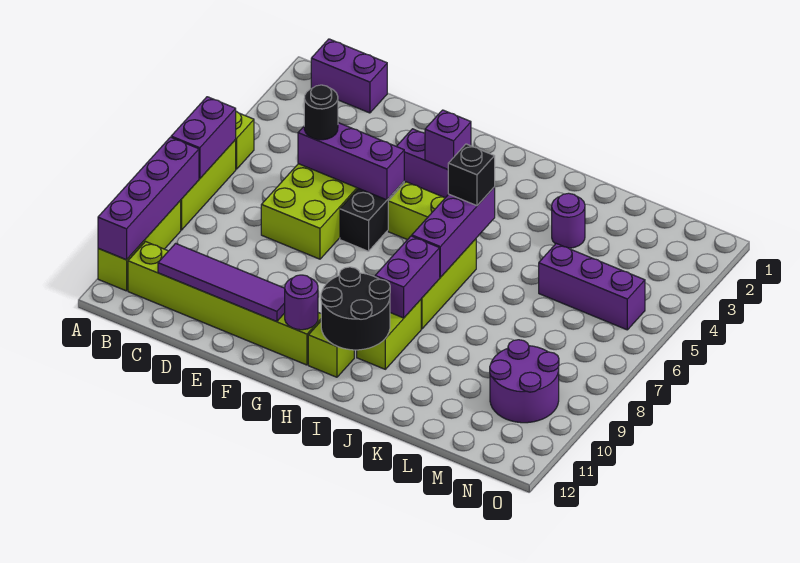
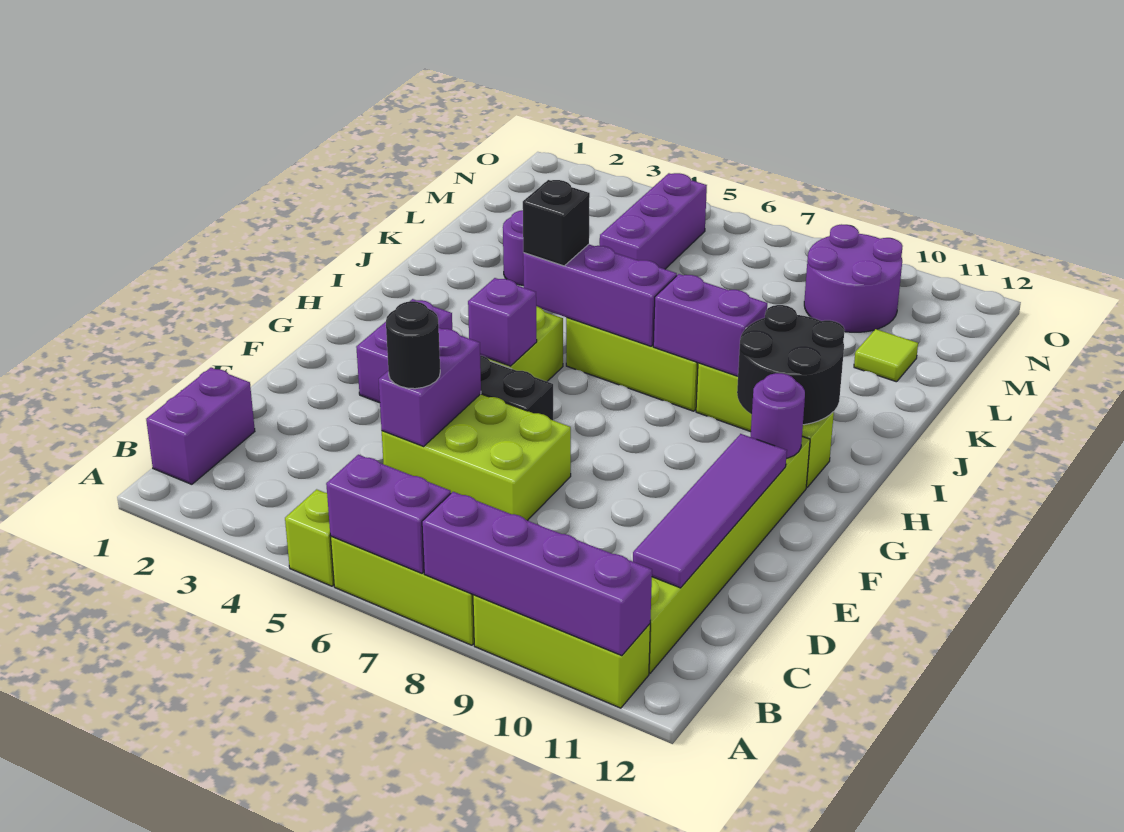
purple brick D5:F5 level 2 -> purple brick D5:E5 level 2
purple brick G3 level 2 -> purple brick G5 level 2
none -> lime tile L11 level 1

